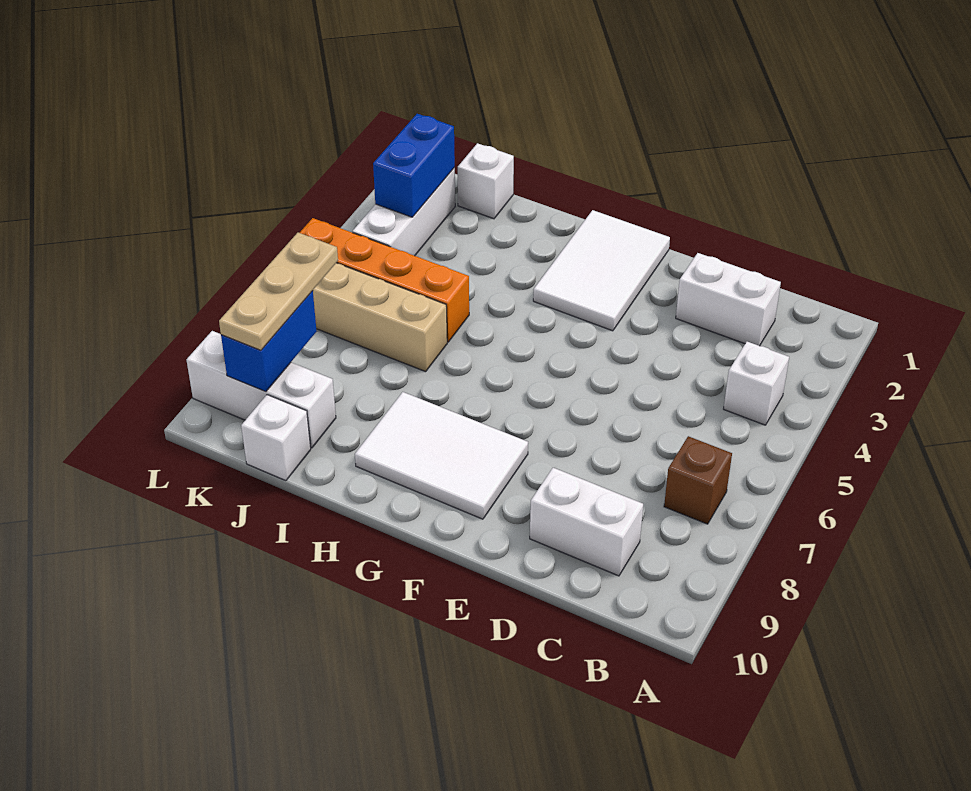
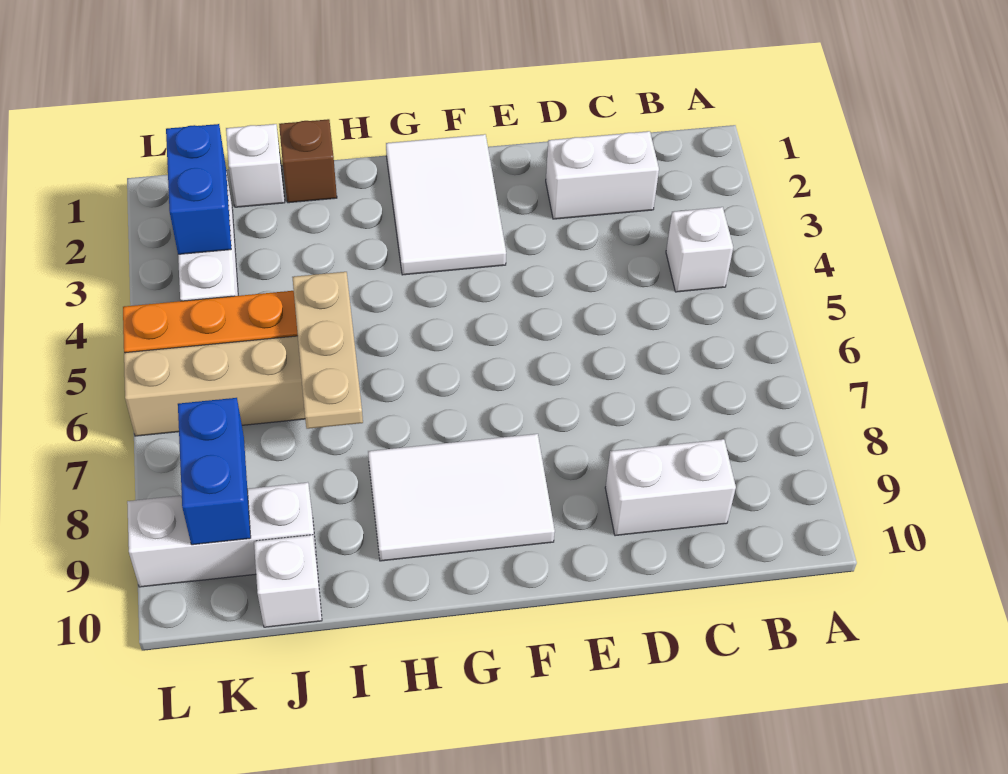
brown brick B7 level 1 -> brown brick I1 level 1
tan plate K7:K9 level 3 -> tan plate I5:I7 level 2

